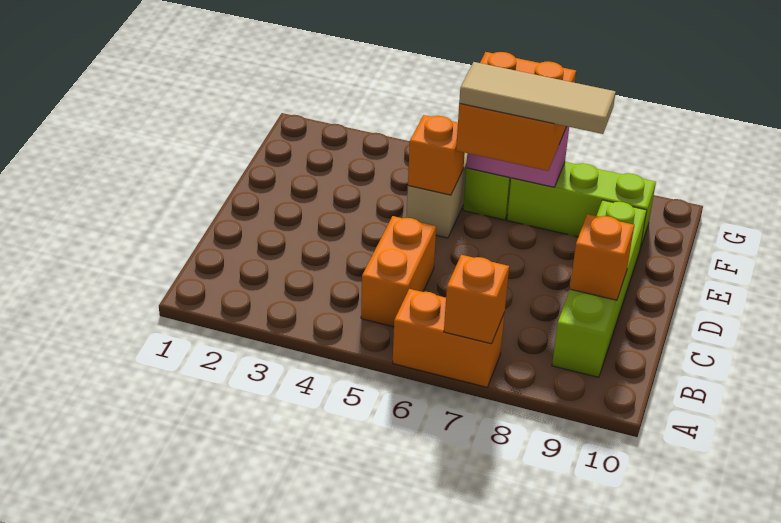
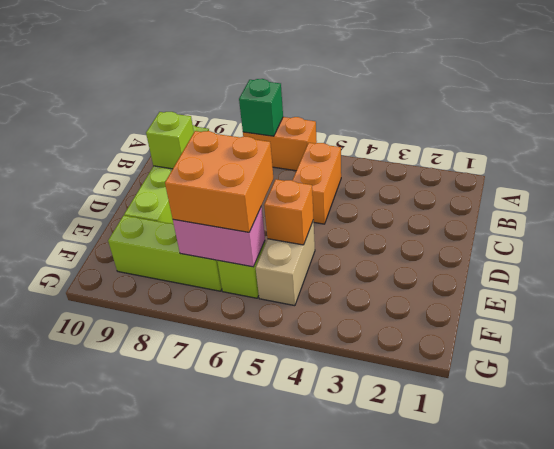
orange brick A7 level 2 -> green brick A7 level 2
orange brick C9 level 2 -> lime brick C9 level 2
tan tile E6:E8 level 4 -> none

